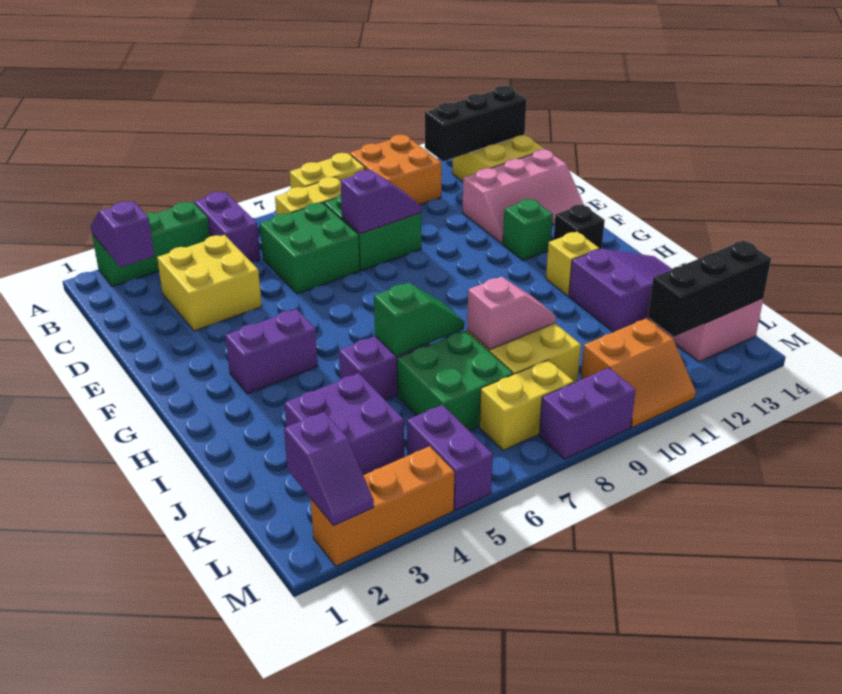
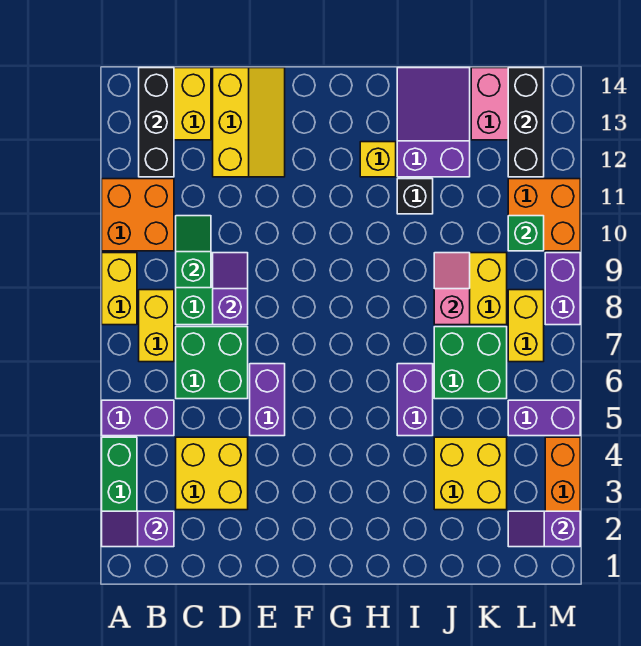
pink slope D12:E14 level 1 top D -> yellow slope D12:E14 level 1 top D
green brick F12 level 1 -> green brick L10 level 2
purple brick G3:G4 level 1 -> purple brick E5:E6 level 1
black brick G13 level 1 -> black brick I11 level 1
green slope I6:I7 level 2 top 6 -> green slope C9:C10 level 2 top 9
purple brick J3:K4 level 1 -> yellow brick J3:K4 level 1
purple slope L2:M2 level 2 top L -> purple slope L2:M2 level 2 top M
orange slope L10:M11 level 1 top L -> orange brick L10:M11 level 1

